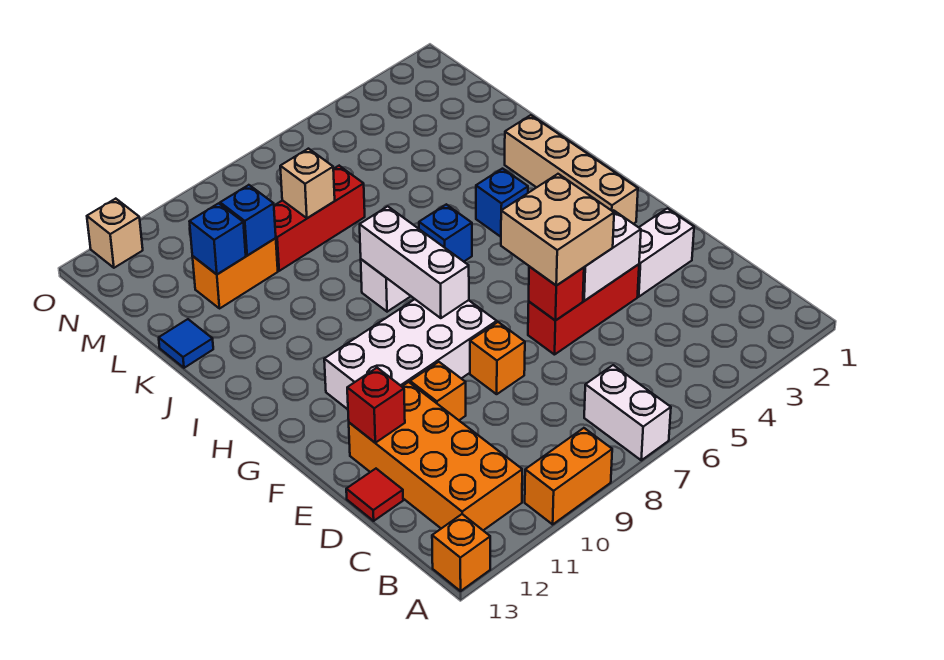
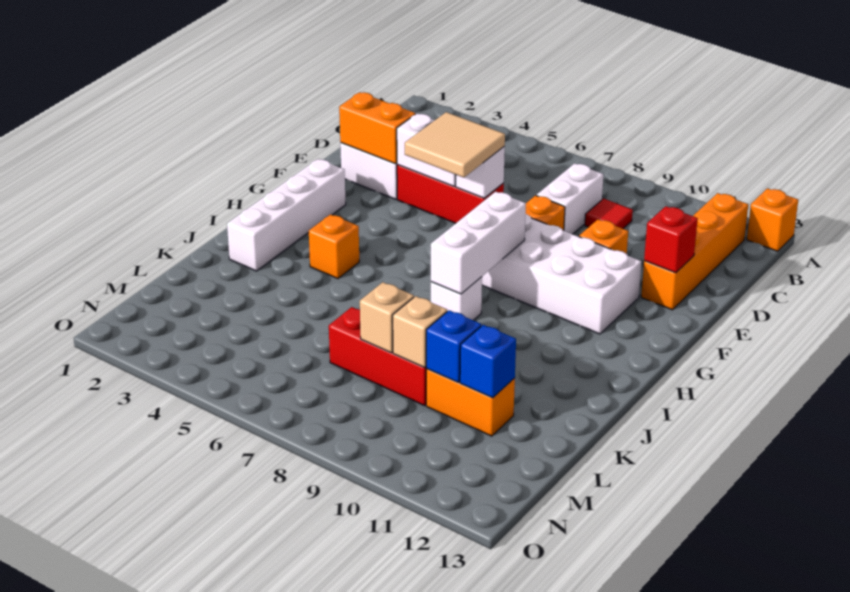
white brick A7:B7 level 1 -> white brick C8:D8 level 1
orange brick A9:A10 level 1 -> orange brick E2:E3 level 2
orange brick B11:E12 level 1 -> orange brick B12:E12 level 1
red tile D13 level 1 -> red tile C9 level 1
tan brick E5:F6 level 3 -> tan tile E5:F6 level 3
red brick E6 level 2 -> white brick E6 level 2
tan brick G2:J2 level 1 -> white brick G2:J2 level 1
blue brick I4 level 1 -> orange brick I4 level 1
blue brick I6 level 1 -> none
blue tile K13 level 1 -> none
tan brick O12 level 1 -> tan brick L9 level 2

